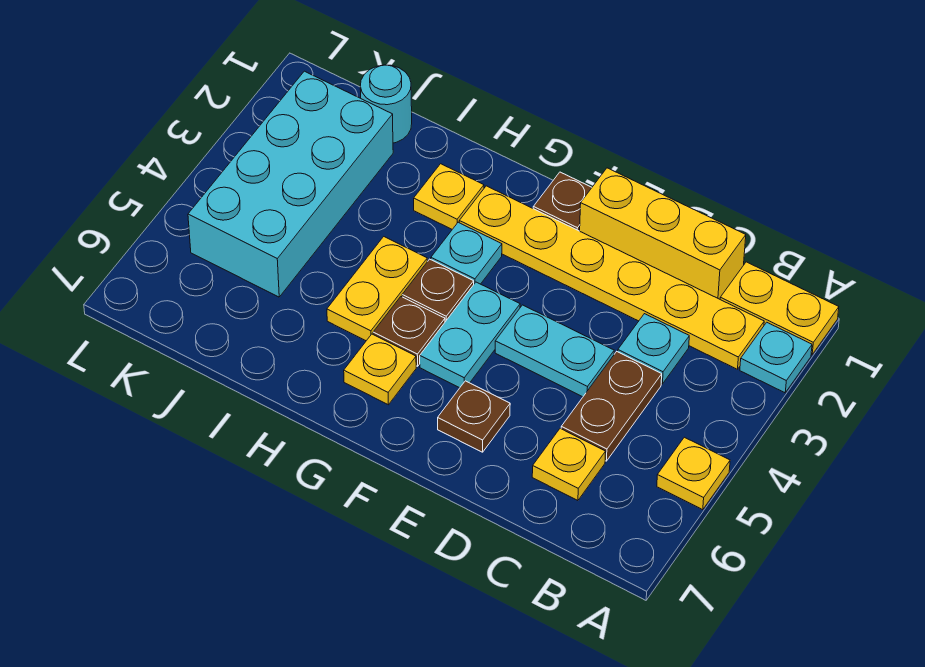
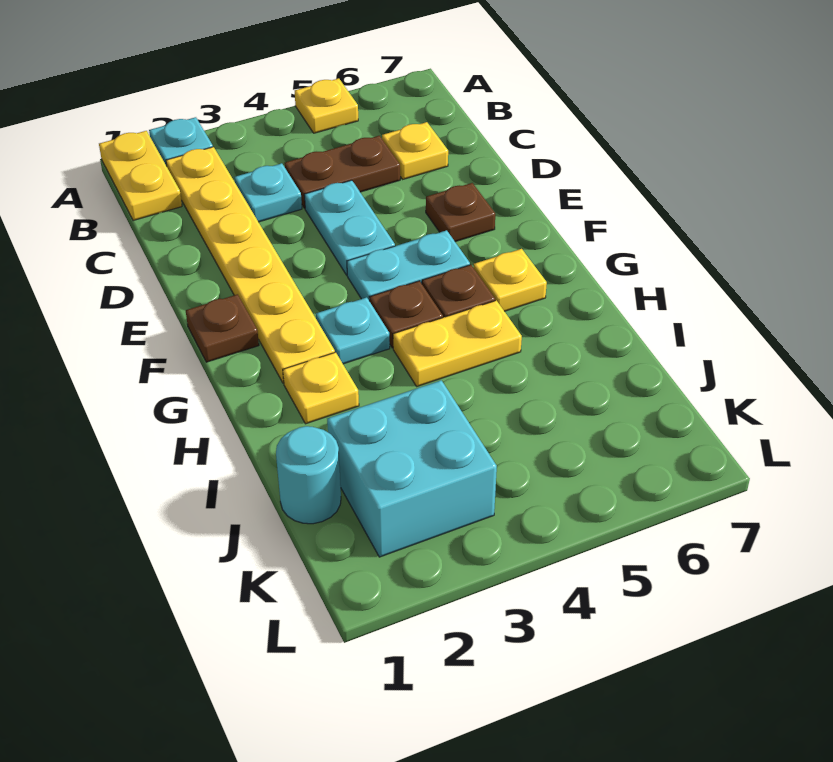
yellow brick C1:E1 level 1 -> none
cyan brick J2:K5 level 1 -> cyan brick J2:K3 level 1

